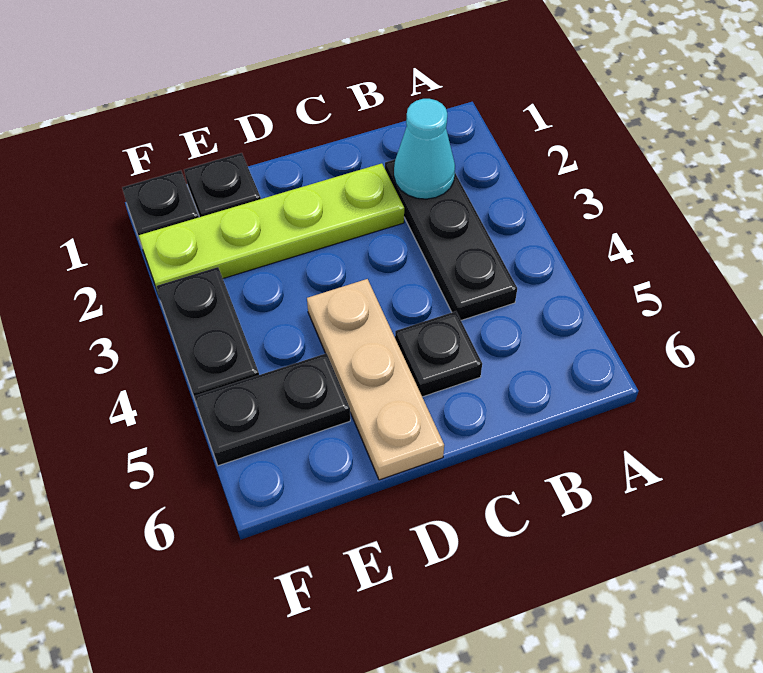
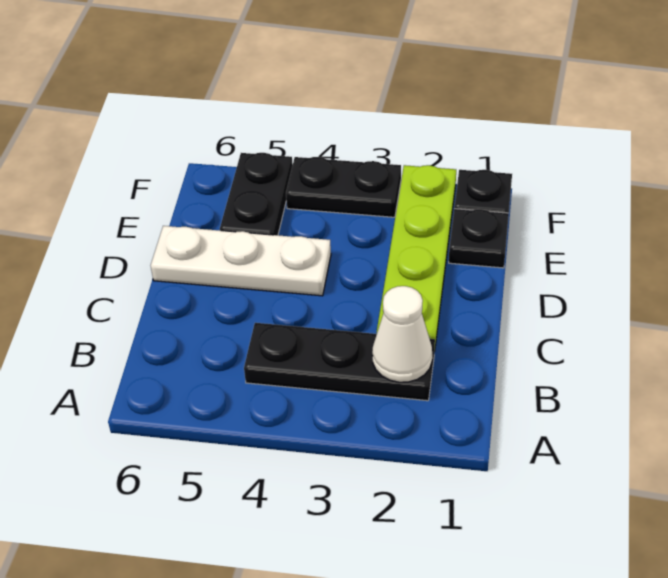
cyan cone B2 level 2 -> white cone B2 level 2
black plate C5 level 1 -> none
tan plate D4:D6 level 1 -> white plate D4:D6 level 1

